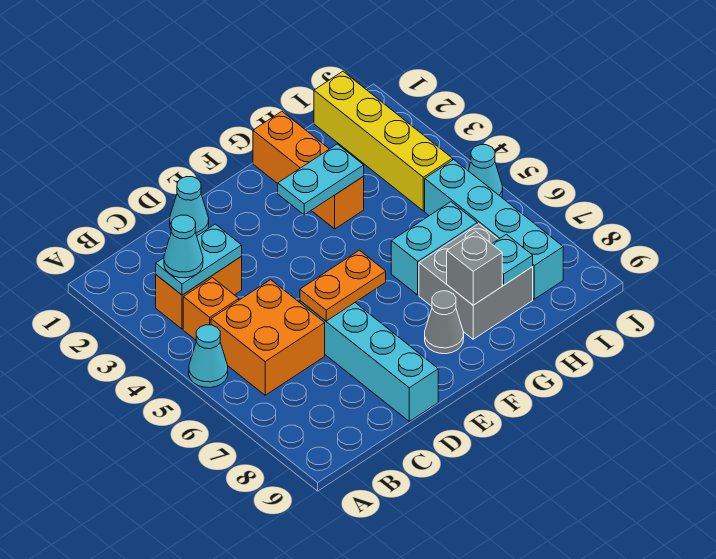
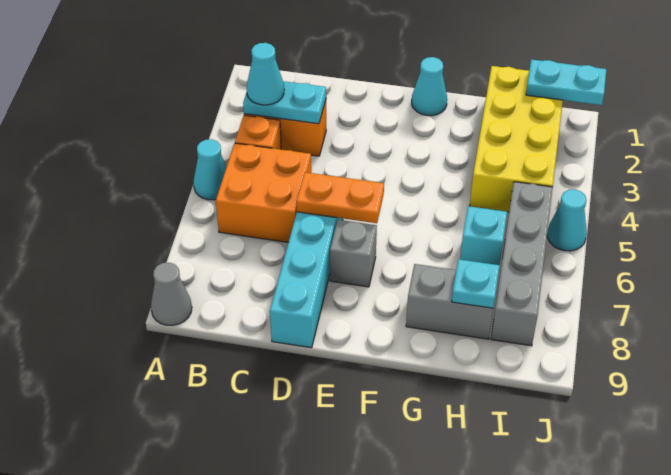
cyan cone D1 level 1 -> cyan cone F1 level 1
cyan plate F3:G3 level 2 -> cyan plate I1:J1 level 2
grey cone F8 level 1 -> grey cone A9 level 1
orange brick G1:G3 level 1 -> none
cyan brick G6:H6 level 1 -> cyan brick H6 level 1
grey brick G7:H8 level 1 -> grey brick G8:H8 level 1
grey brick G8 level 2 -> grey brick E7 level 1
yellow brick I1:I4 level 1 -> yellow brick H1:I4 level 1
cyan brick I5:I8 level 1 -> grey brick I5:I8 level 1

